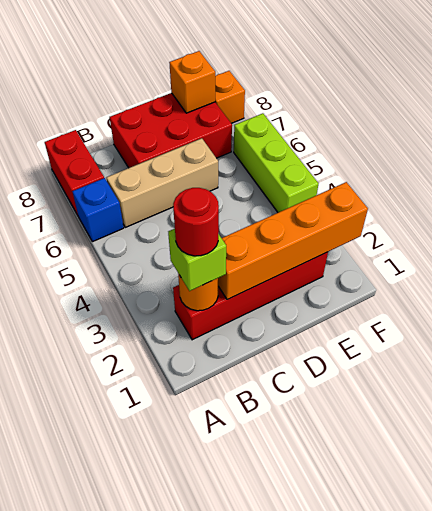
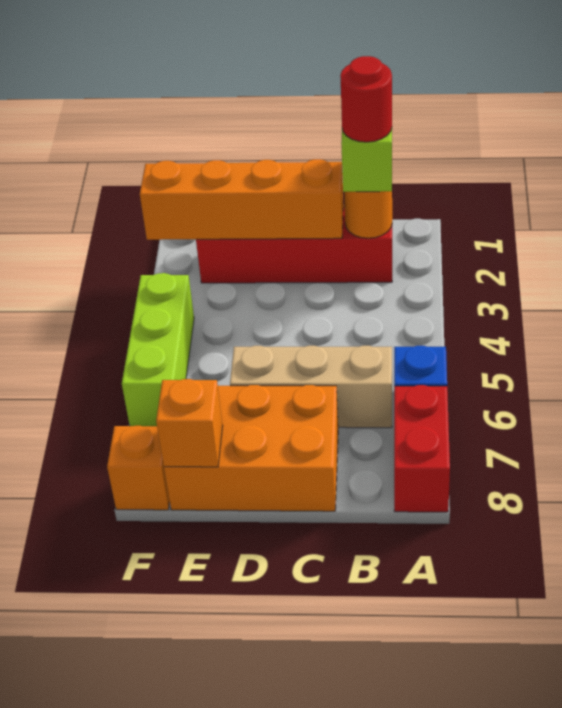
red brick C7:E8 level 1 -> orange brick C7:E8 level 1

